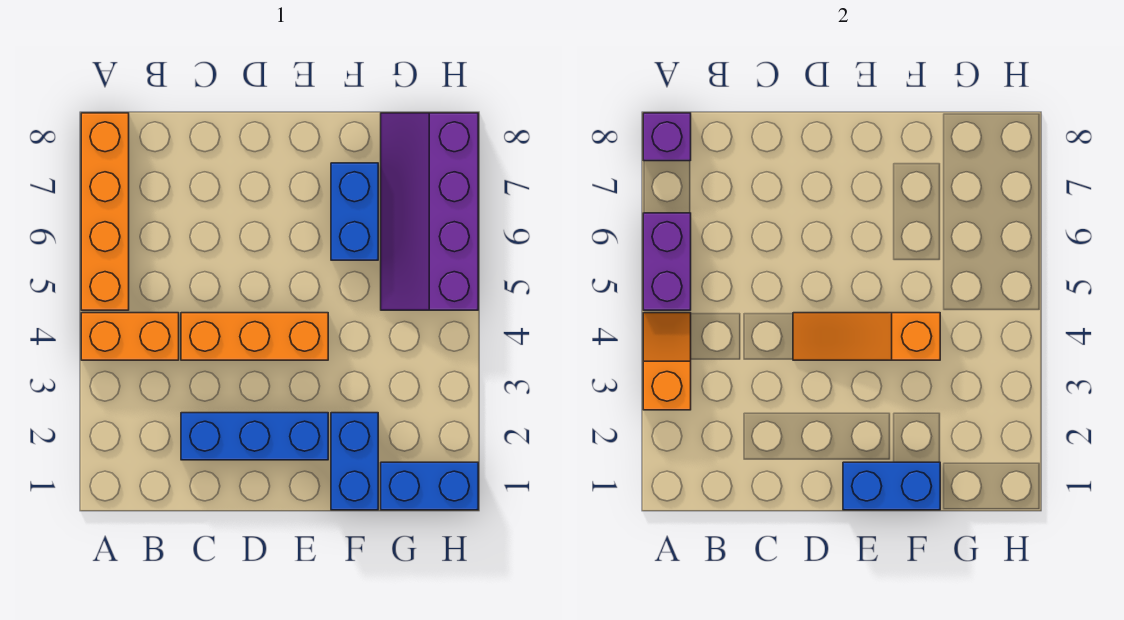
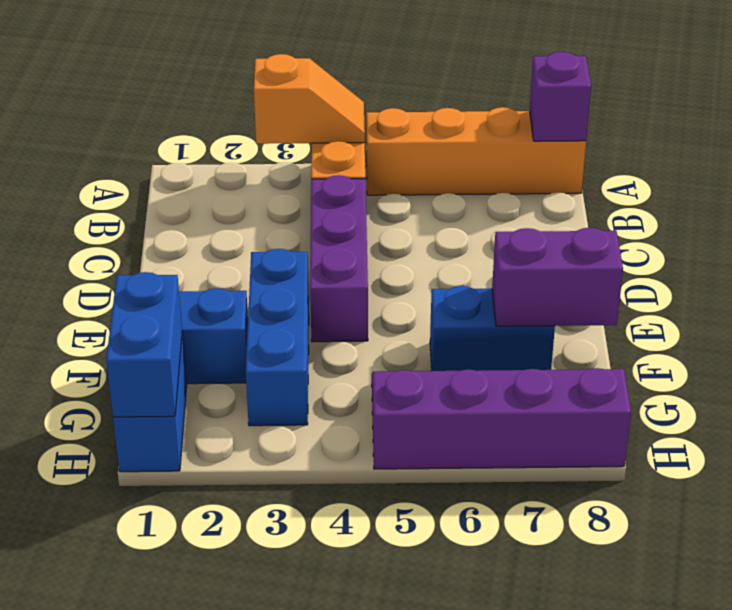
purple brick A5:A6 level 2 -> purple brick F7:F8 level 2
blue brick C2:E2 level 1 -> blue brick E3:G3 level 1
orange brick C4:E4 level 1 -> purple brick C4:E4 level 1
orange slope D4:F4 level 2 top F -> none
blue brick E1:F1 level 2 -> blue brick G1:H1 level 2

